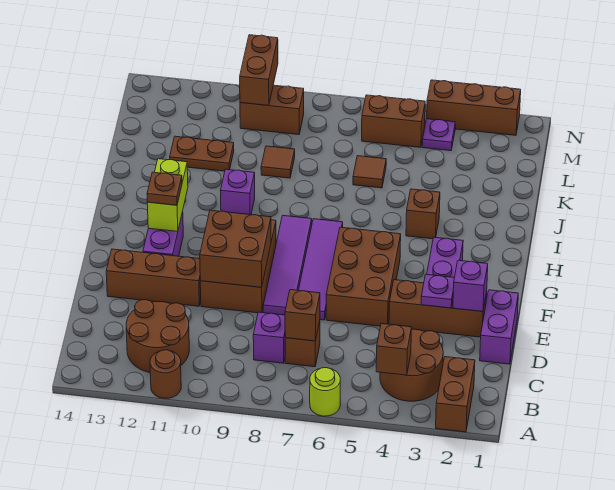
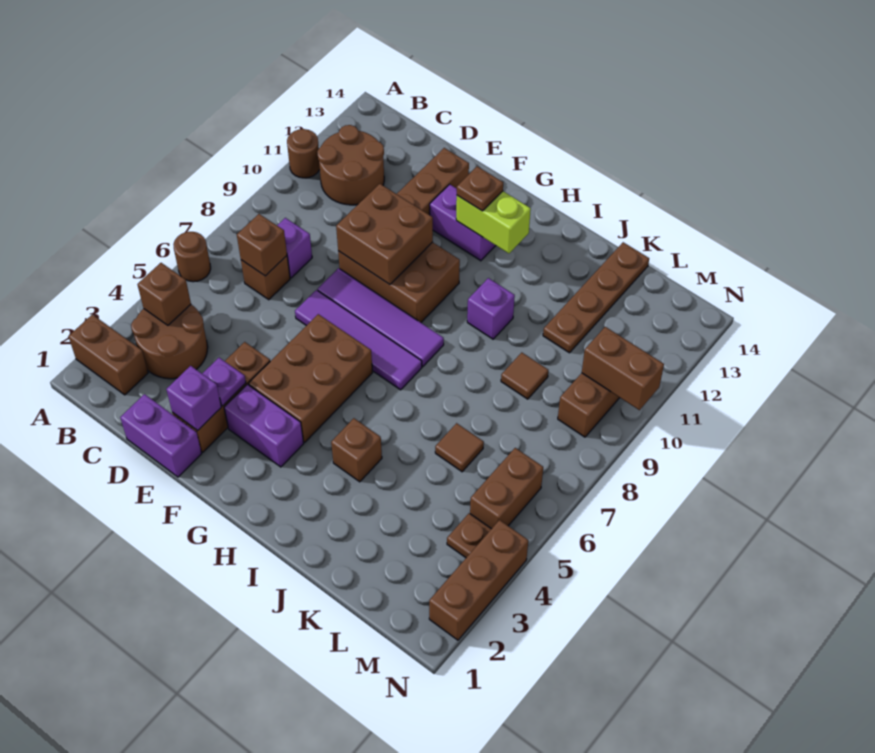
lime round brick A6 level 1 -> brown round brick A6 level 1
brown brick E5:G6 level 1 -> brown brick F4:G6 level 1
brown plate K11:K12 level 1 -> brown plate K11:K14 level 1
purple plate M4 level 1 -> brown plate M4 level 1

